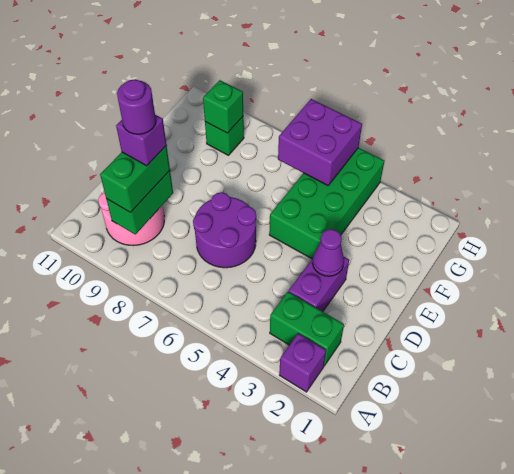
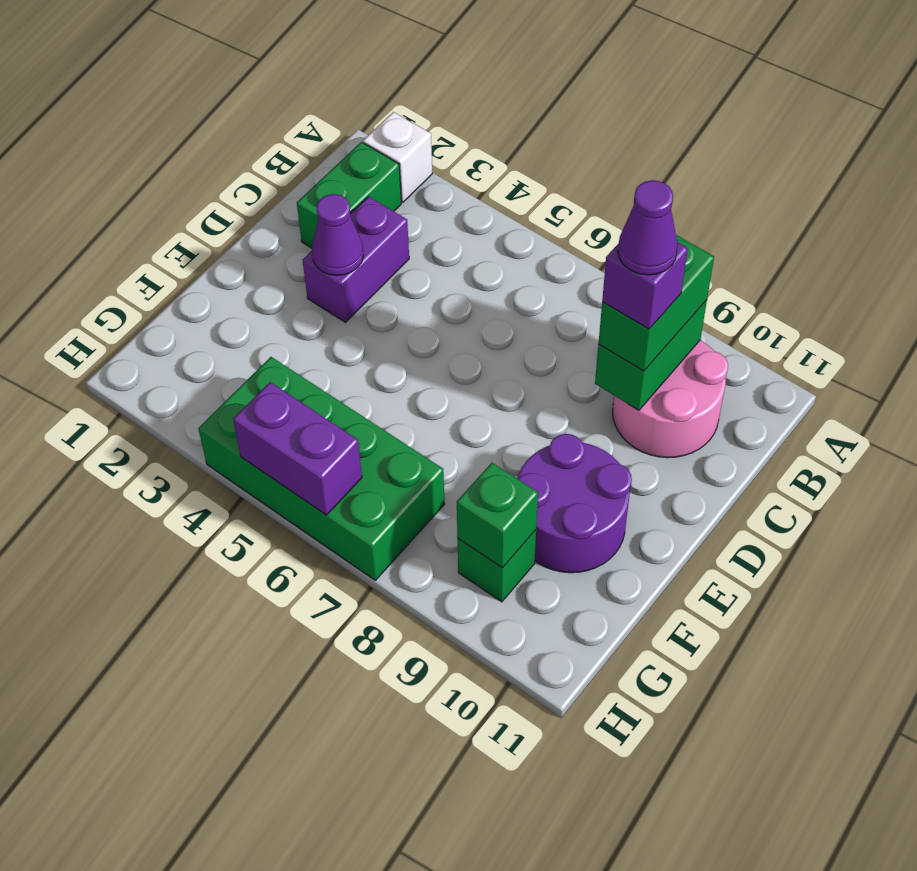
purple brick A2 level 1 -> white brick A2 level 1
green brick B2:B3 level 1 -> green brick B2:C2 level 1
purple round brick C6:D7 level 1 -> purple round brick E9:F10 level 1
purple round brick C9 level 5 -> purple cone C9 level 5
green brick E4:H5 level 1 -> green brick G4:H7 level 1
purple brick G5:H6 level 2 -> purple brick H5:H6 level 2

